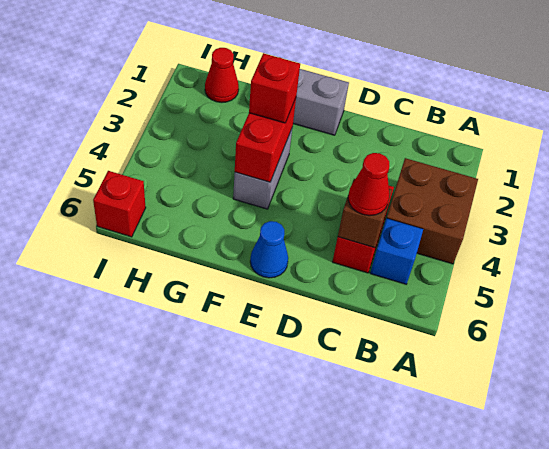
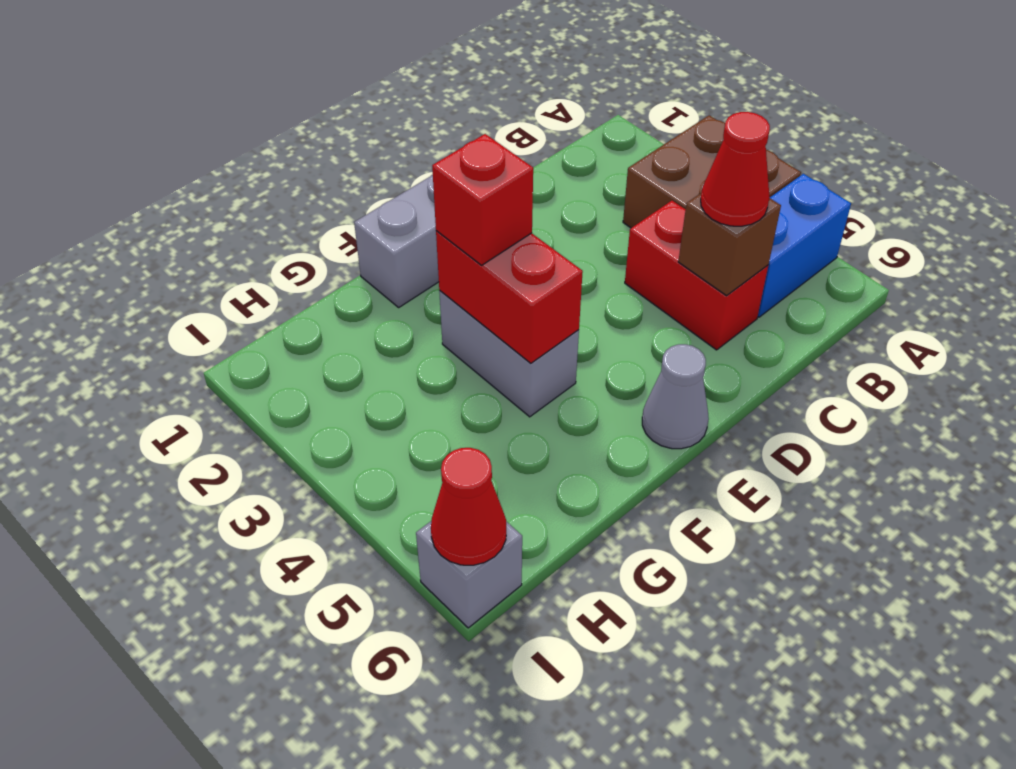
blue brick B5 level 1 -> blue brick A5:B5 level 1
blue cone E6 level 1 -> grey cone E6 level 1
red cone H1 level 1 -> red cone I6 level 2
red brick I6 level 1 -> grey brick I6 level 1

